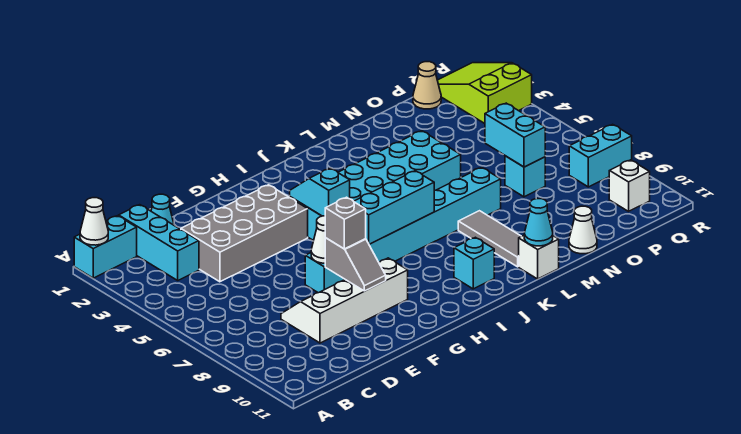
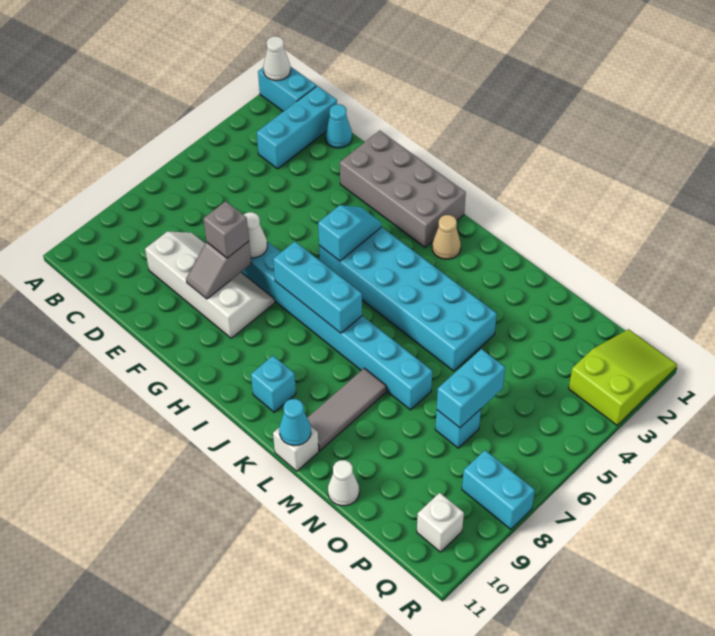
grey brick D3:G4 level 1 -> grey brick F1:I2 level 1
tan cone P1 level 1 -> tan cone J2 level 1

